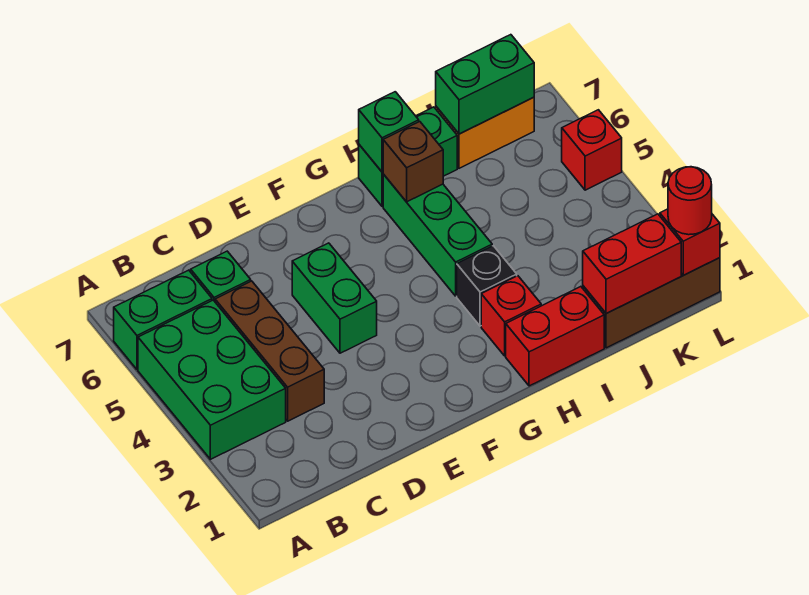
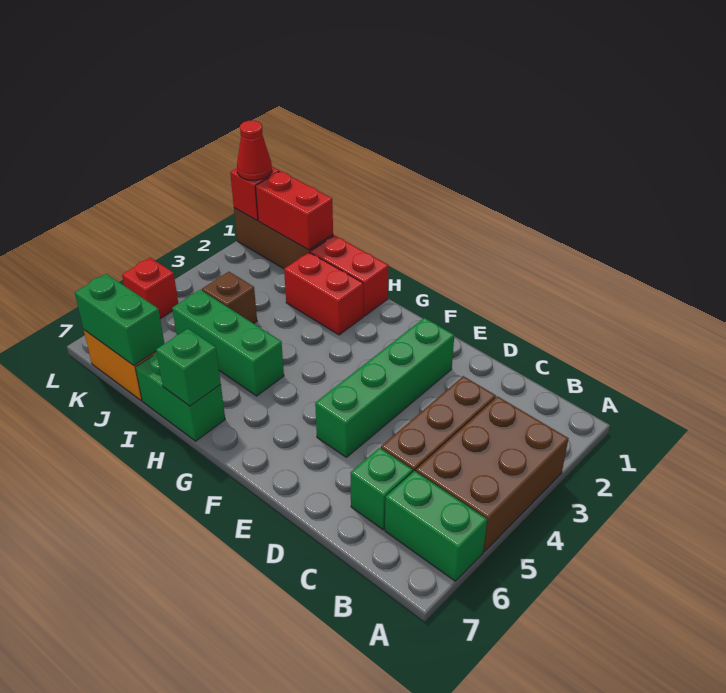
green brick A3:B5 level 1 -> brown brick A3:B5 level 1
green brick E4:E5 level 1 -> green brick E2:E5 level 1
red brick H2 level 1 -> red brick H2:I2 level 1
black brick H3 level 1 -> none
green brick H4:H6 level 1 -> green brick H5:J5 level 1
brown brick H6 level 2 -> brown brick J4 level 1
red round brick L1 level 3 -> red cone L1 level 3

